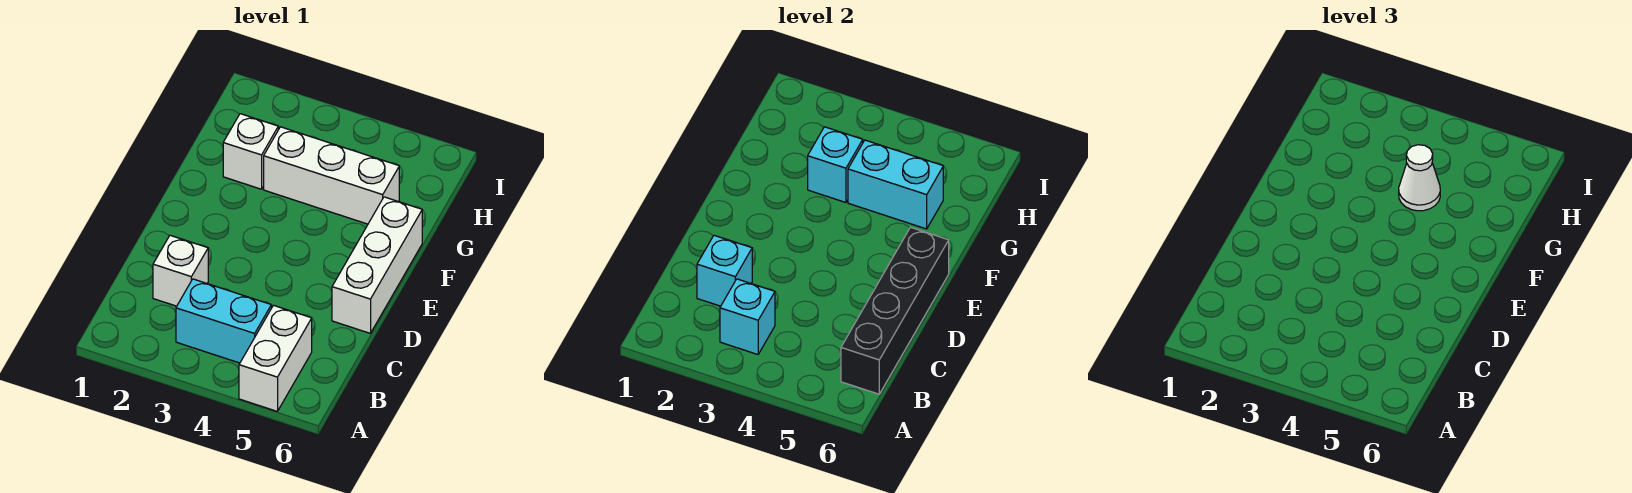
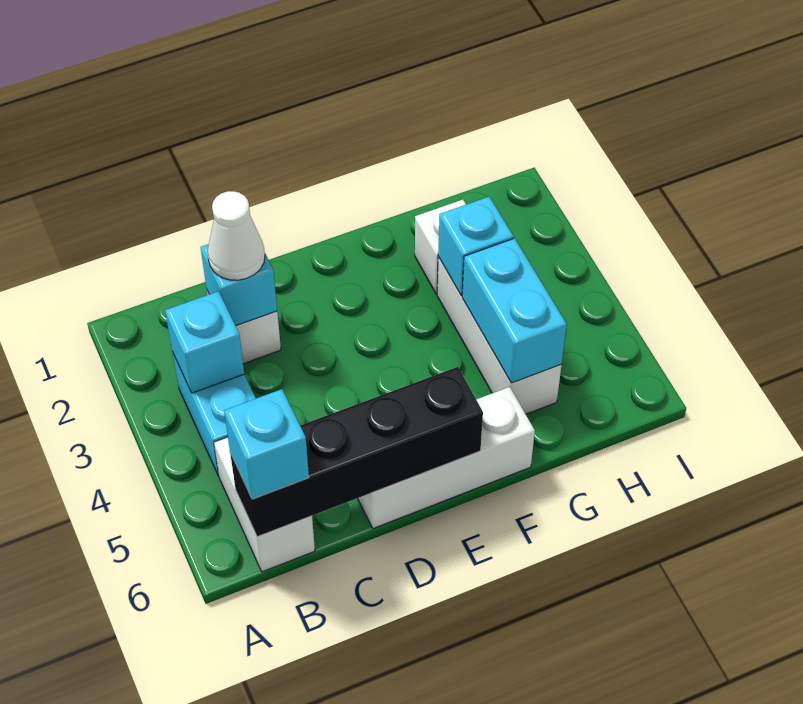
white brick A5:B5 level 1 -> white brick B5:B6 level 1
none -> cyan brick B6 level 3
white cone G4 level 3 -> white cone C2 level 3

